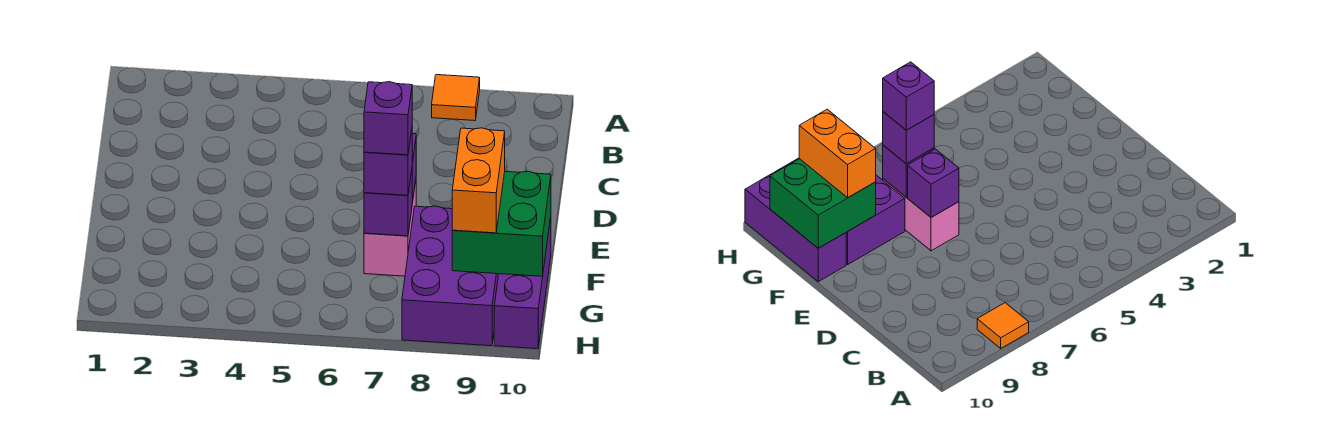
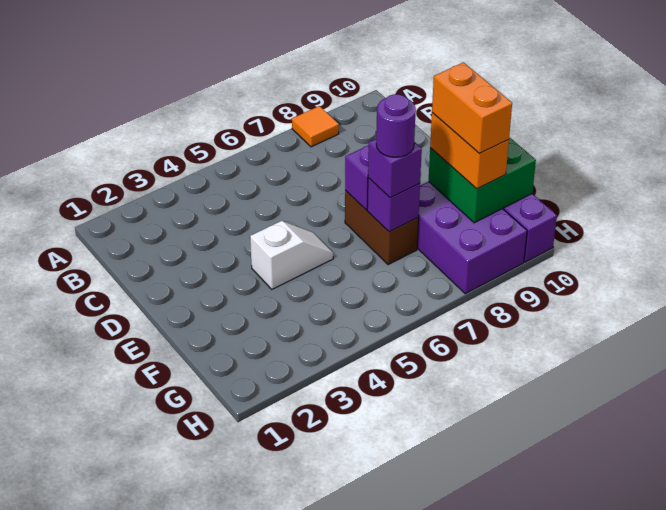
none -> white slope E4:E5 level 1 top 4
pink brick E7:F7 level 1 -> brown brick E7:F7 level 1
purple brick F7 level 4 -> purple round brick F7 level 4
none -> orange brick F9:G9 level 4

